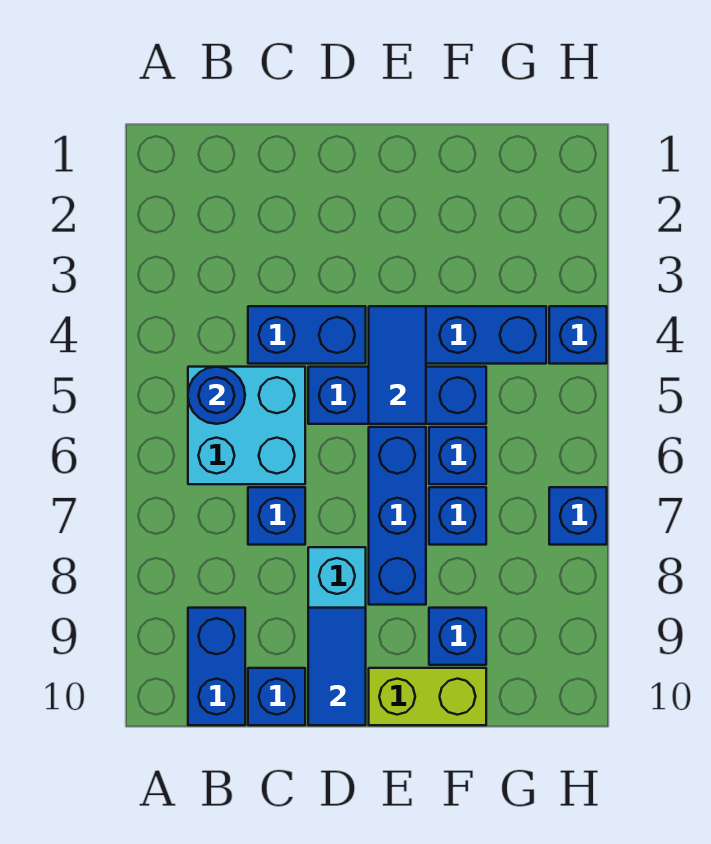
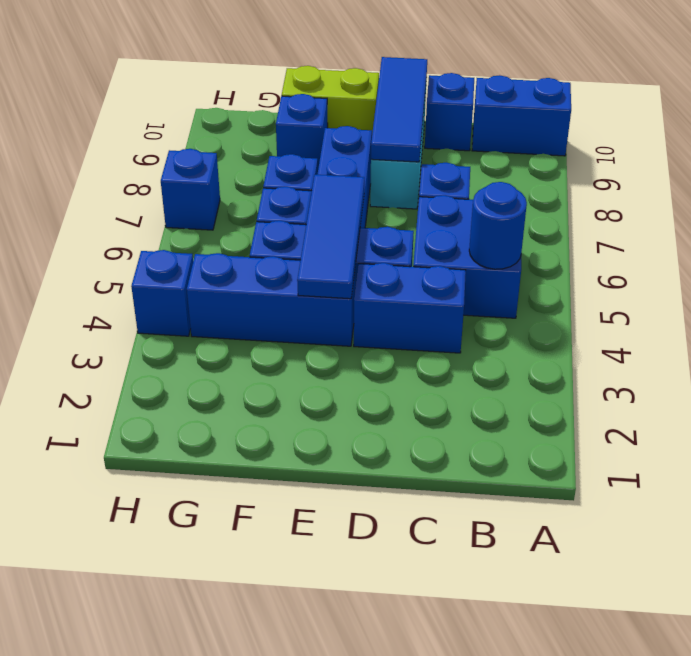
cyan brick B5:C6 level 1 -> blue brick B5:C6 level 1
blue brick B9:B10 level 1 -> blue brick A10:B10 level 1
blue tile D9:D10 level 2 -> blue tile D8:D10 level 2
blue tile E4:E5 level 2 -> blue tile E4:E6 level 2

